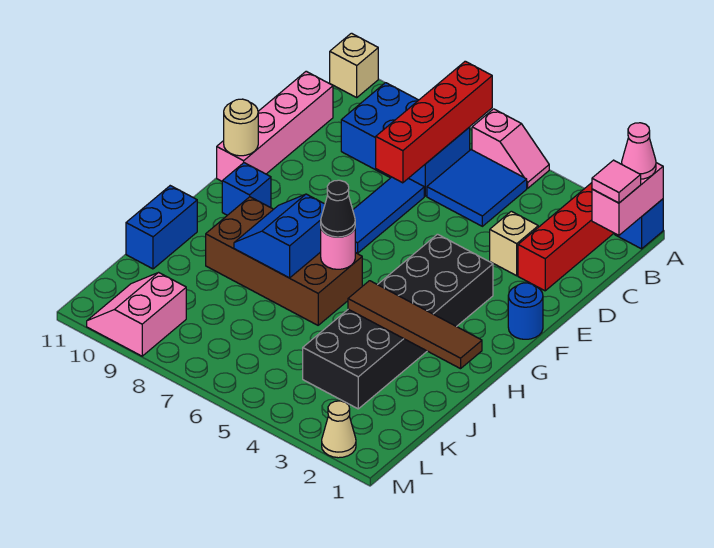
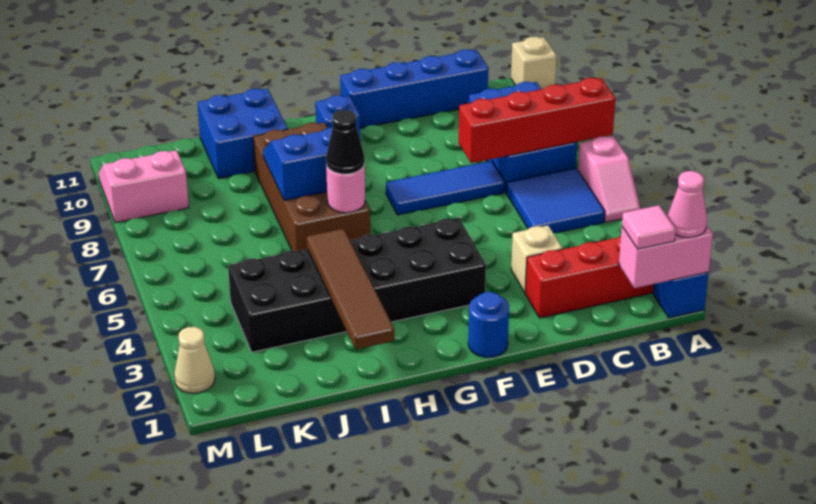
pink brick C11:F11 level 1 -> blue brick C11:F11 level 1
tan round brick F11 level 2 -> none
blue brick I11:J11 level 1 -> blue brick I10:J11 level 1

